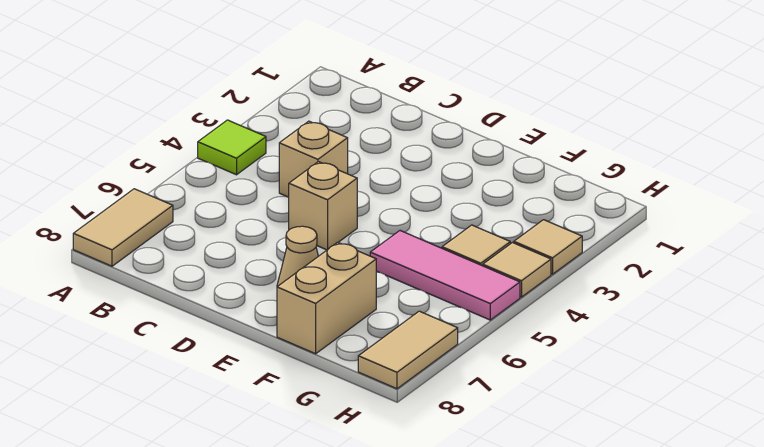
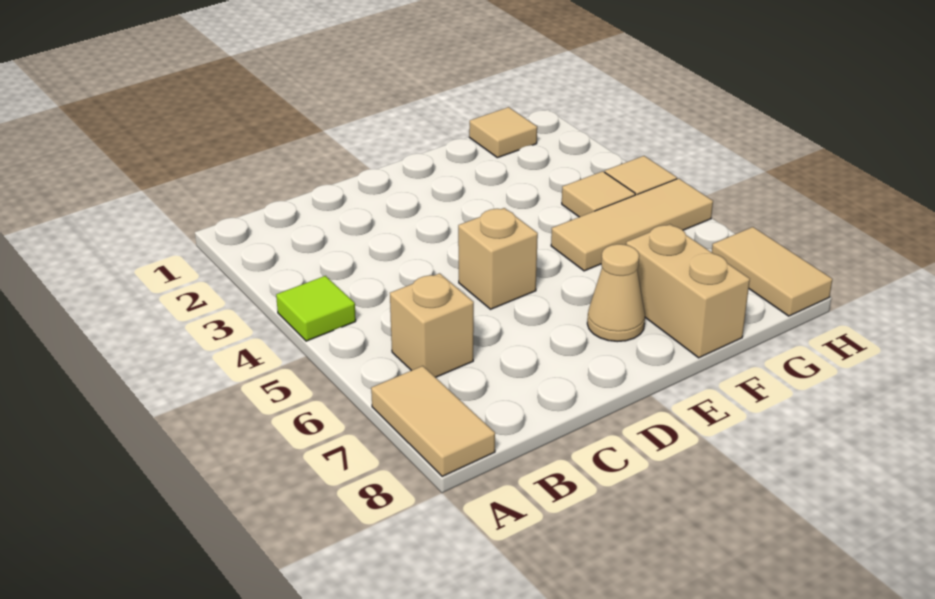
tan brick C4 level 1 -> tan brick B6 level 1
pink tile F5:H5 level 1 -> tan tile F5:H5 level 1
tan tile H3 level 1 -> tan tile G1 level 1

